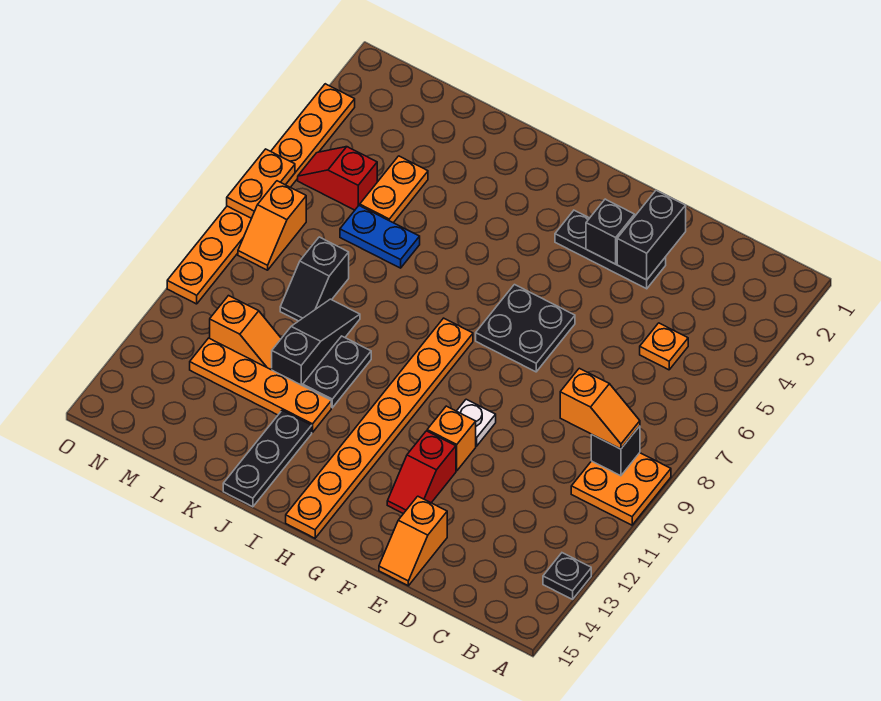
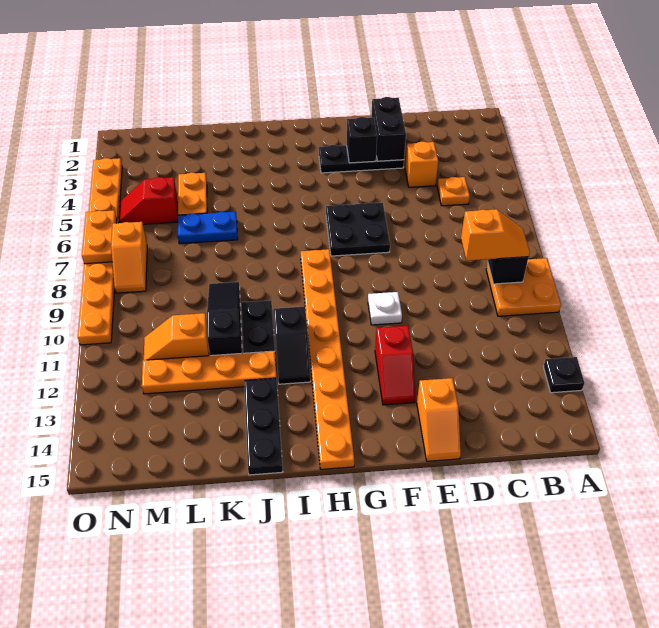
orange brick F11 level 1 -> orange brick D4 level 1
black slope L8:L9 level 1 top 8 -> black slope I11:I12 level 1 top 11
orange slope L11:M11 level 1 top M -> orange slope L11:M11 level 1 top L

